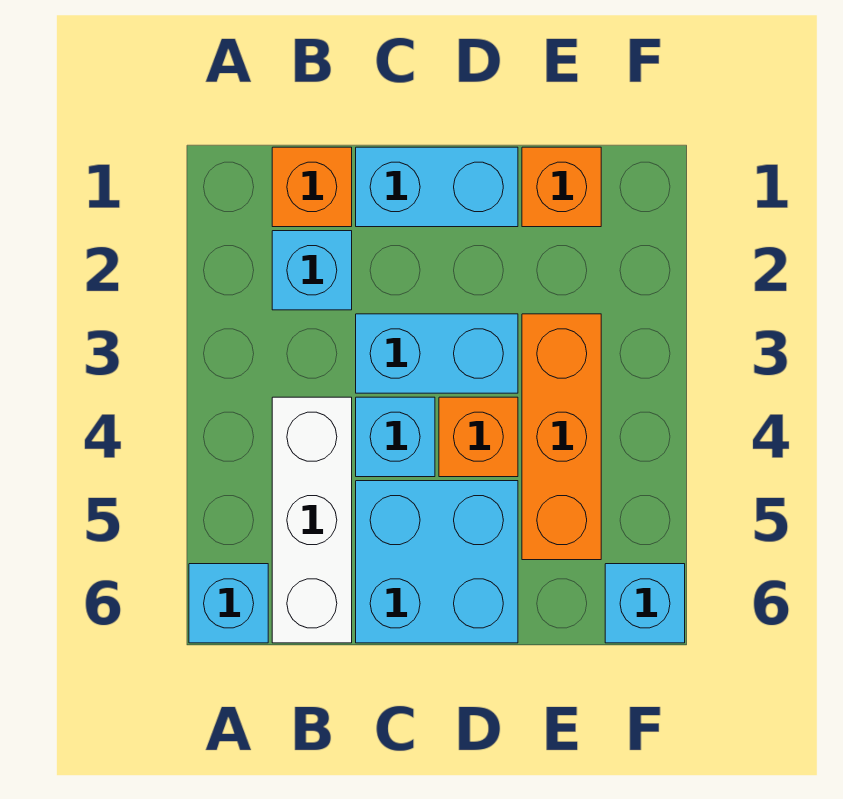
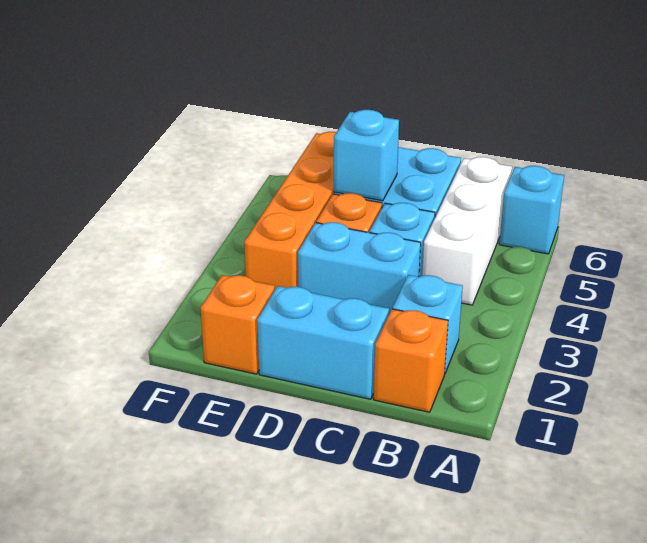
orange brick E3:E5 level 1 -> orange brick E3:E6 level 1
cyan brick F6 level 1 -> cyan brick D5 level 2

